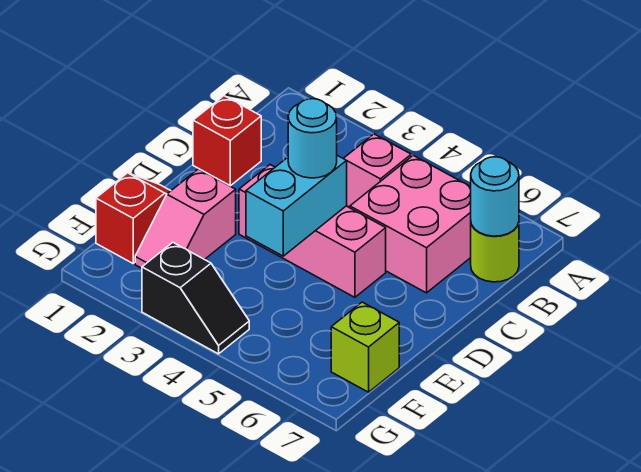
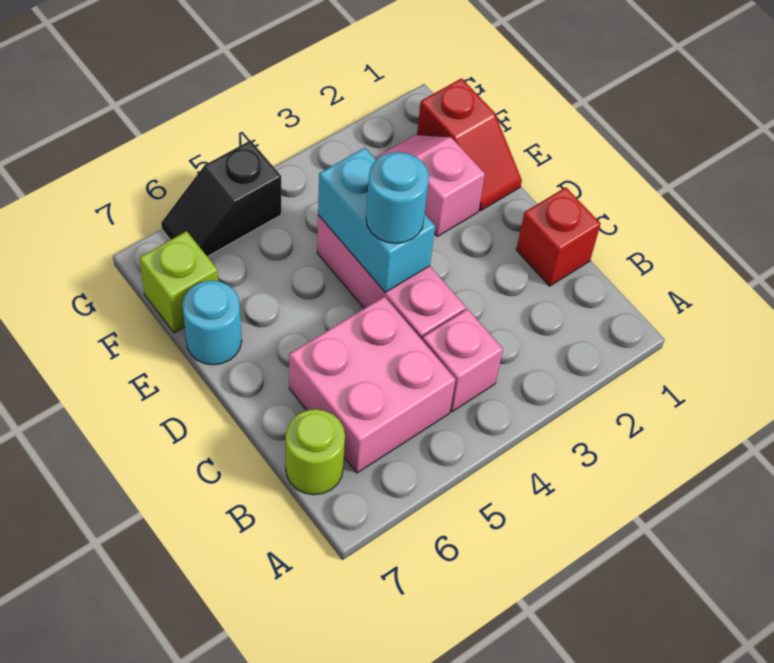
cyan round brick B7 level 2 -> cyan round brick E7 level 1
pink brick D3:D5 level 1 -> pink brick C4:E4 level 1
black slope G3:G4 level 1 top 3 -> black slope G5:G6 level 1 top 5

